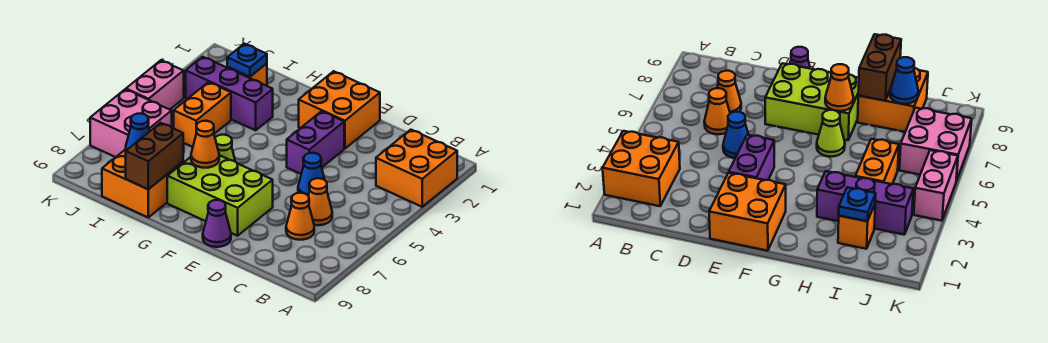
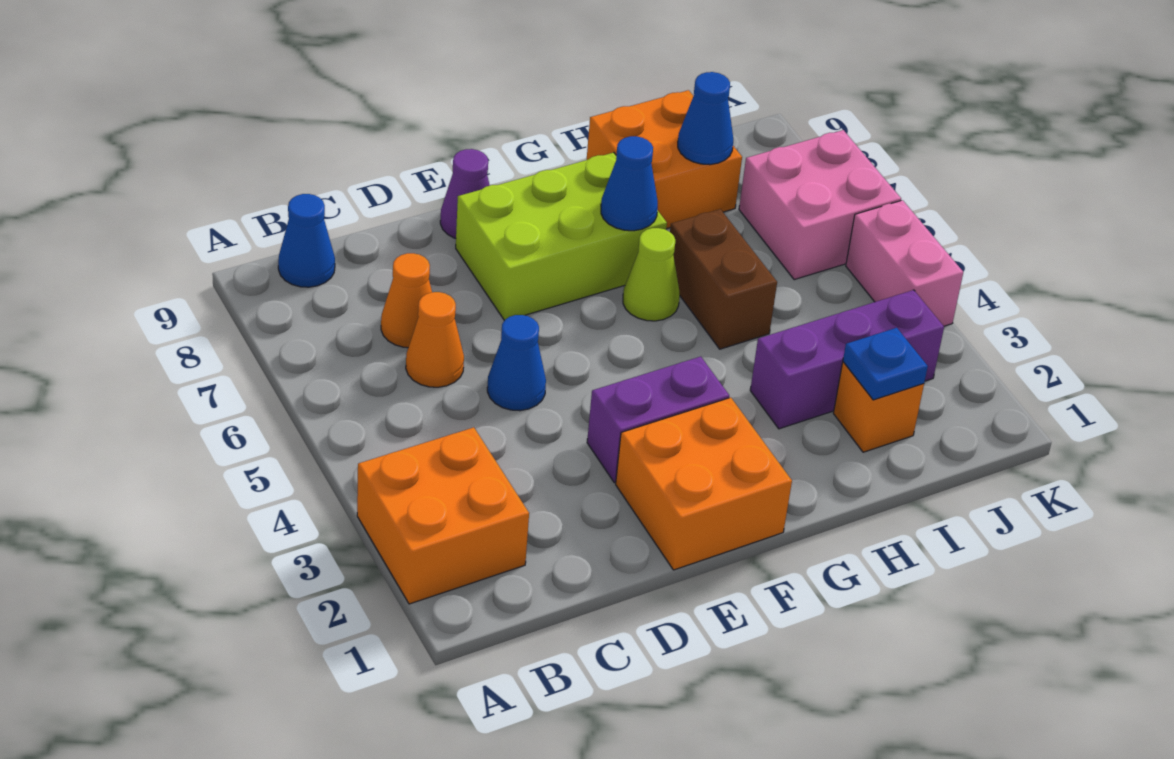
none -> blue cone B9 level 1
purple brick E3:E4 level 1 -> purple brick E3:F3 level 1
orange cone G7 level 2 -> blue cone G7 level 2
brown brick H8:H9 level 2 -> brown brick H5:H6 level 1
orange brick I4:I5 level 1 -> none

